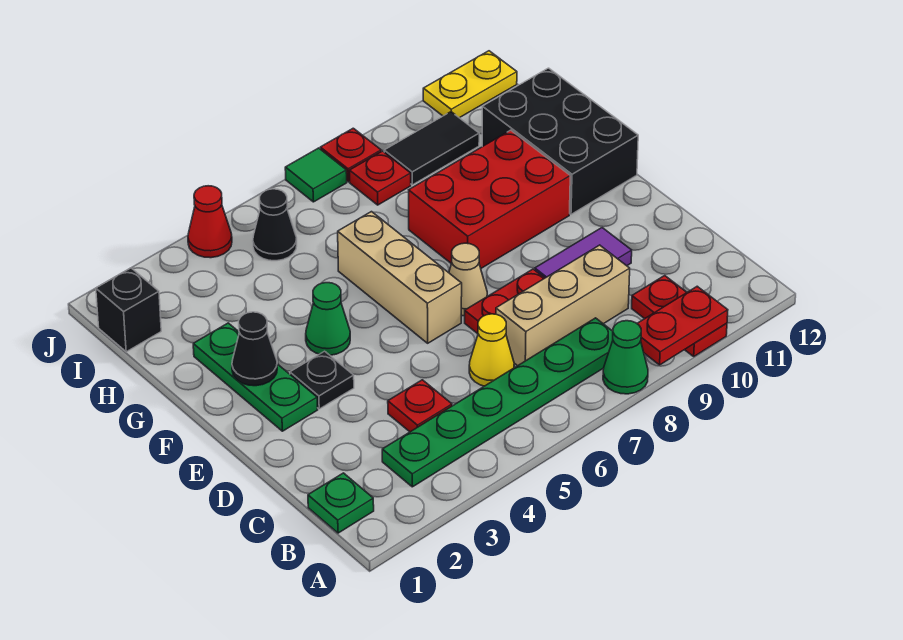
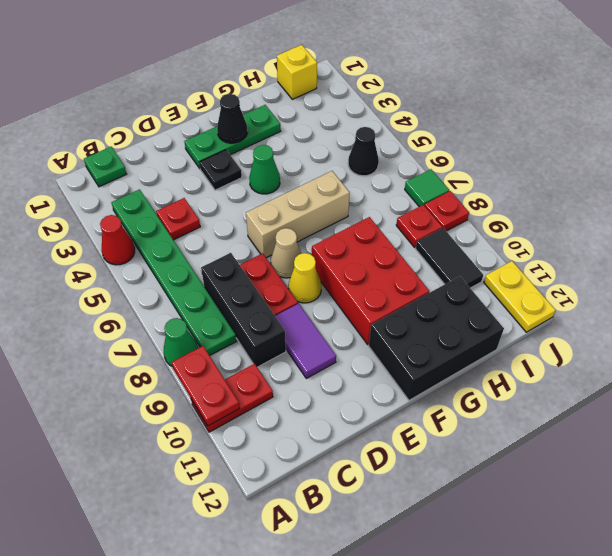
yellow cone C6 level 1 -> yellow cone E8 level 1
tan brick C7:C9 level 1 -> black brick C7:C9 level 1
black brick I1 level 1 -> yellow brick I1 level 1
red cone J4 level 1 -> red cone A4 level 1

